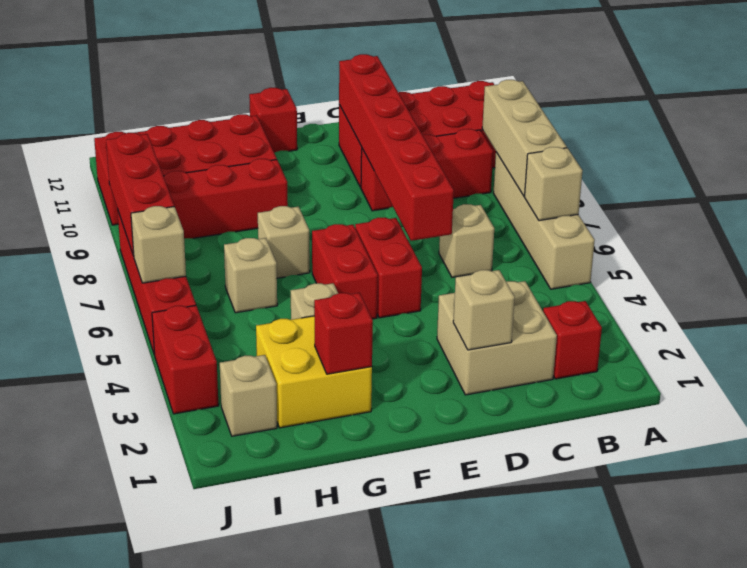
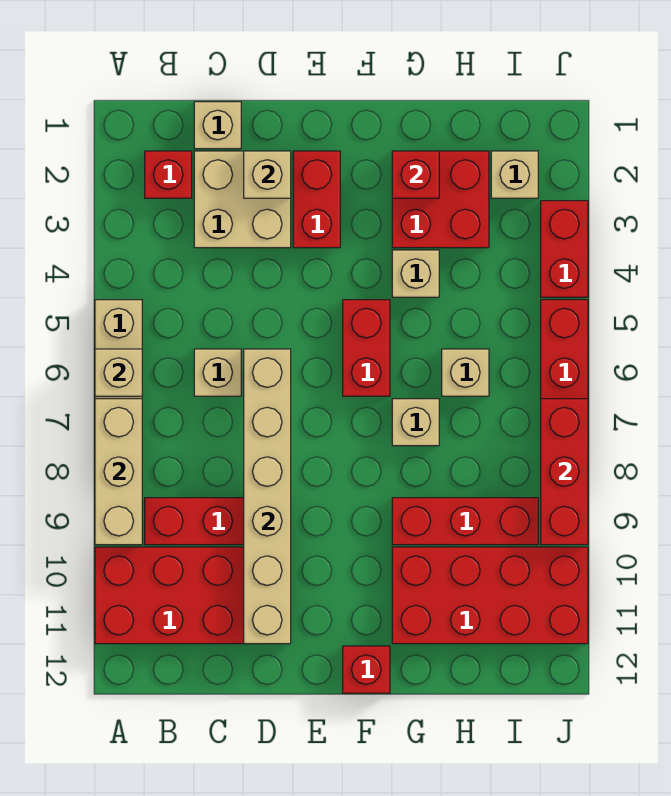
red brick D6:D11 level 2 -> tan brick D6:D11 level 2
red brick E5:E6 level 1 -> red brick E2:E3 level 1
yellow brick G2:H3 level 1 -> red brick G2:H3 level 1
tan brick J6 level 2 -> tan brick C1 level 1

